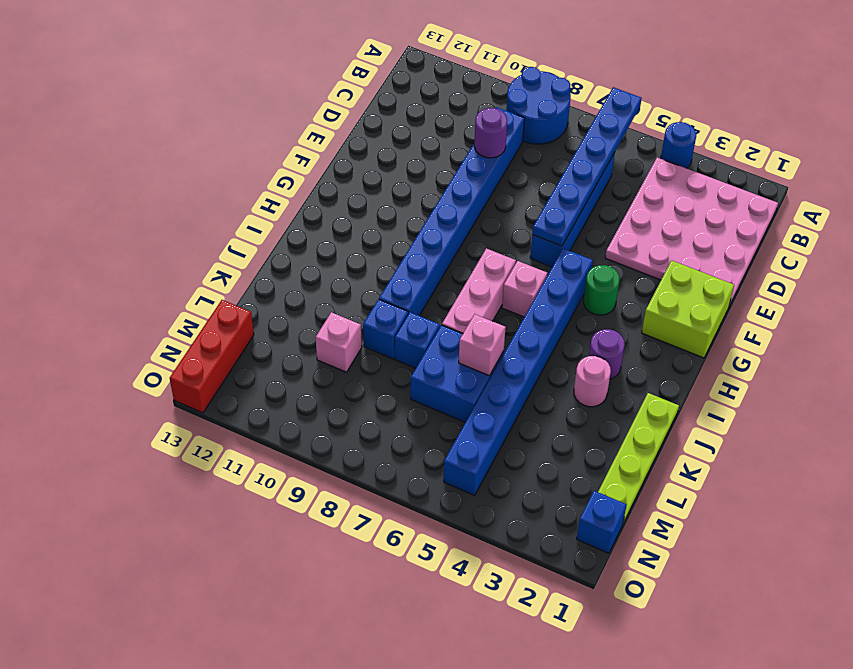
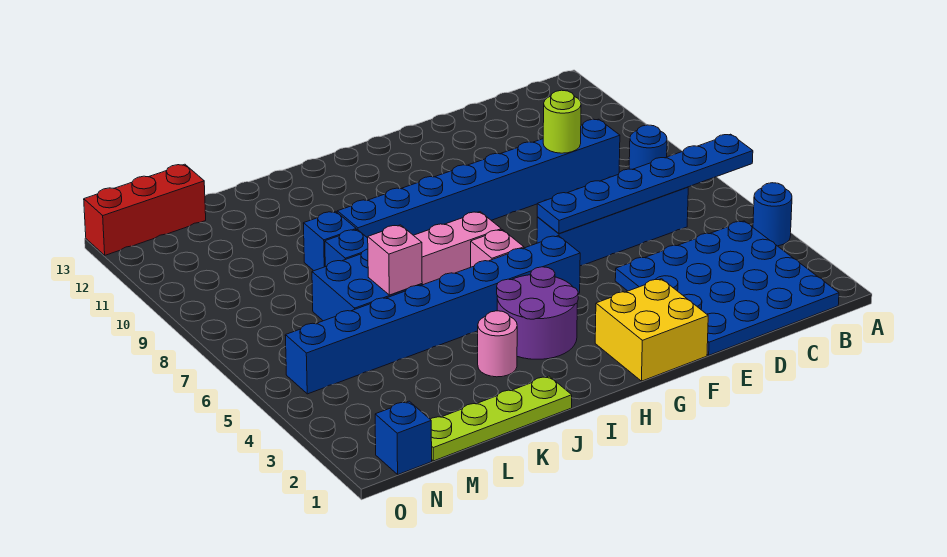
blue round brick A8:B9 level 1 -> blue round brick B8 level 1
pink plate B1:E4 level 1 -> blue plate B1:E4 level 1
purple round brick D9 level 2 -> lime round brick D9 level 2
lime brick F1:G2 level 1 -> yellow brick F1:G2 level 1
green round brick G4 level 1 -> none
purple round brick I3 level 1 -> purple round brick H3:I4 level 1
pink brick L10 level 1 -> none

